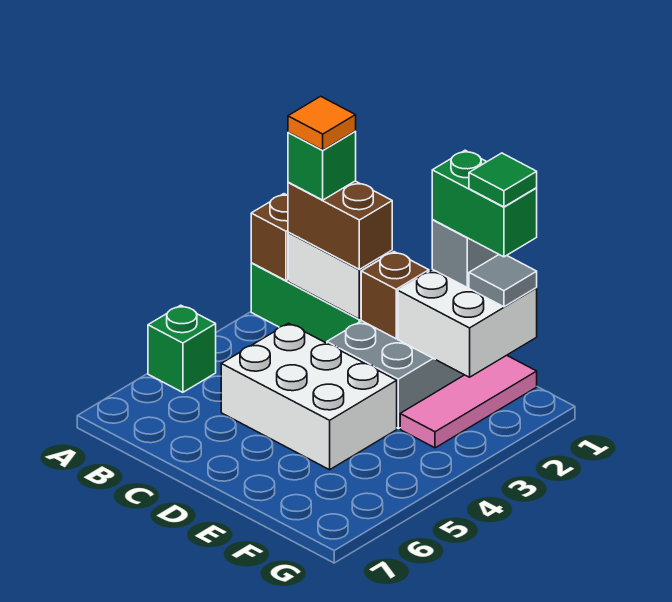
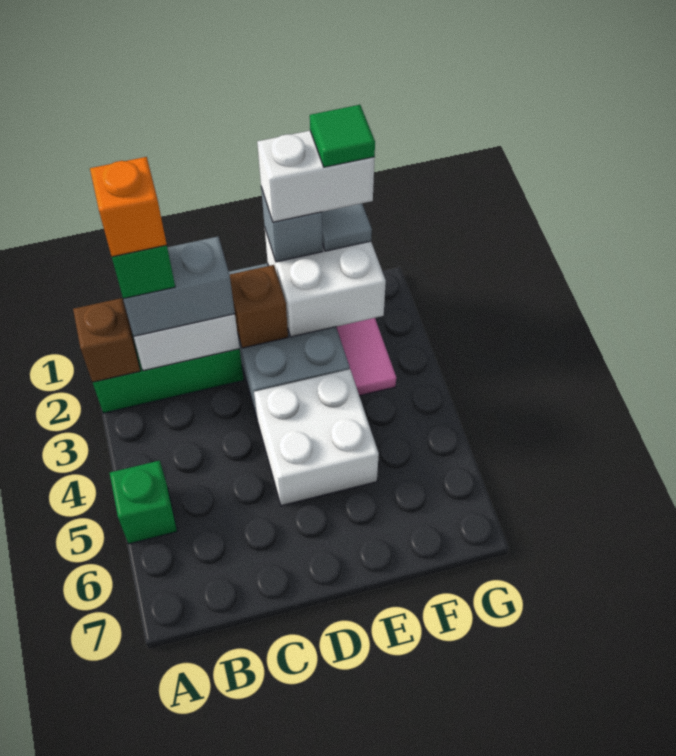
brown brick B2:C2 level 3 -> grey brick B2:C2 level 3
orange tile B2 level 5 -> orange brick B2 level 5
white brick C4:E5 level 1 -> white brick D4:E5 level 1
green brick E1:F1 level 4 -> white brick E1:F1 level 4

